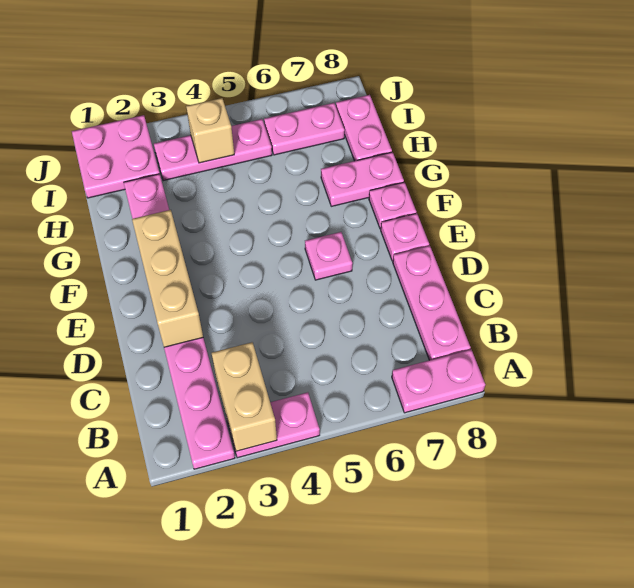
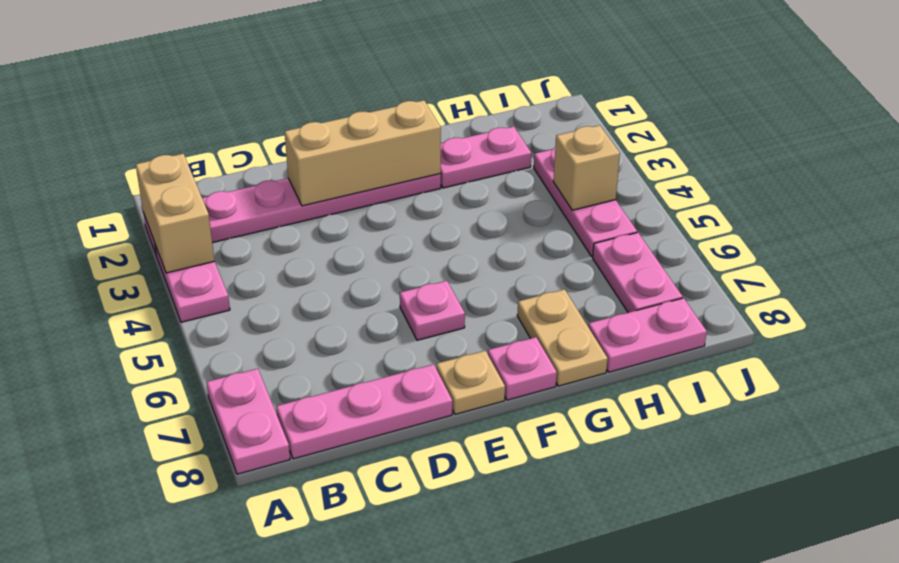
tan brick A3:B3 level 2 -> tan brick A2:A3 level 2
pink plate E8 level 1 -> tan plate E8 level 1
pink plate G7:G8 level 1 -> tan plate G7:G8 level 1
pink plate I1:J2 level 1 -> none

